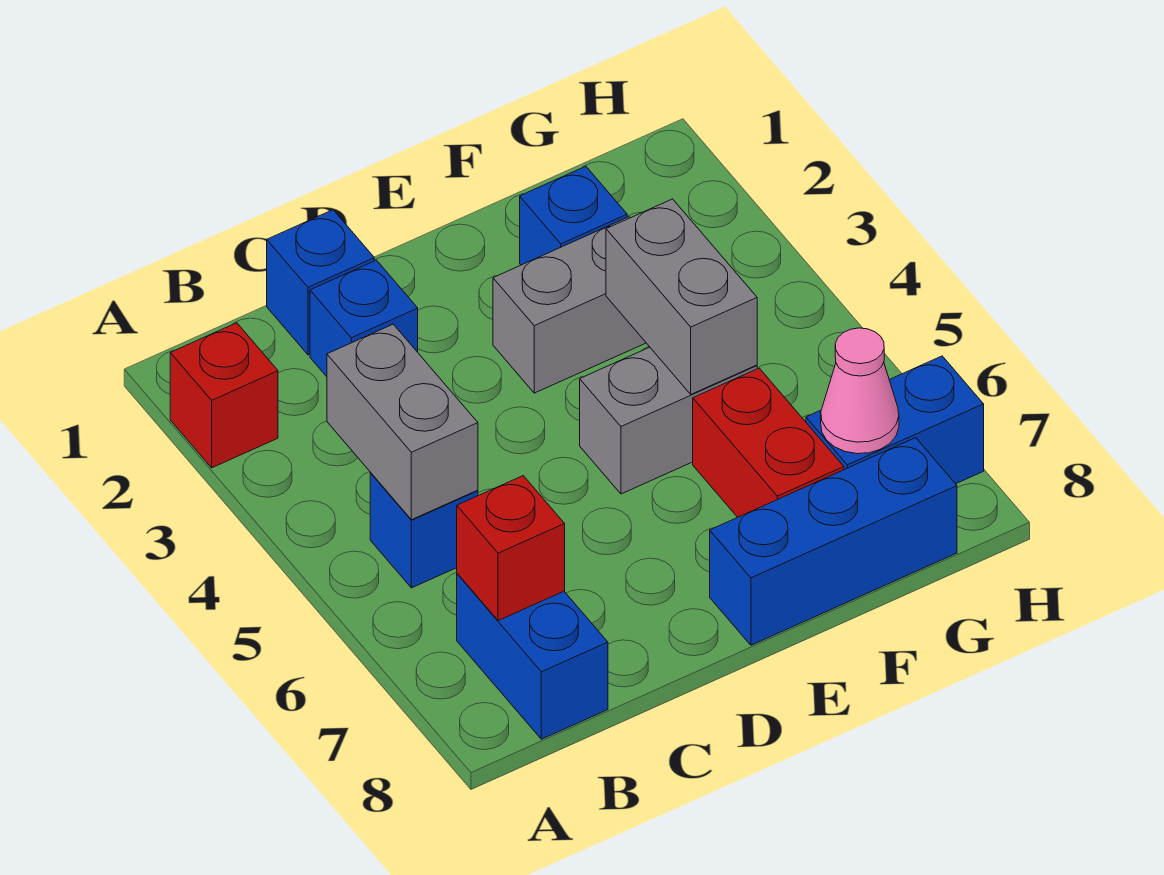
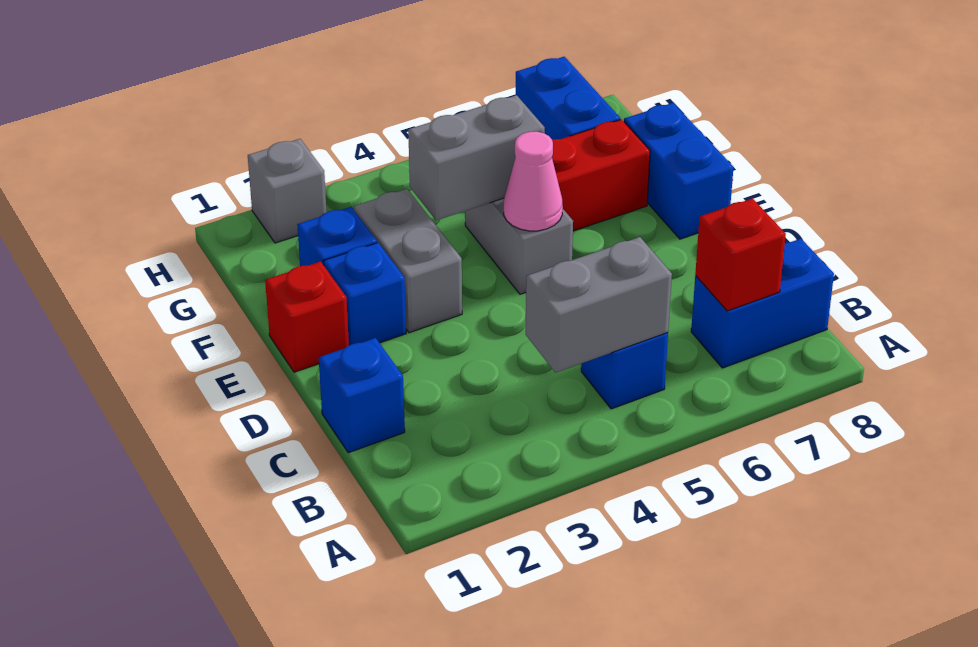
red brick A2 level 1 -> red brick E1 level 1
blue brick C2 level 1 -> blue brick E2 level 1
blue brick E8:G8 level 1 -> blue brick E8:F8 level 1
pink cone G7 level 2 -> pink cone E5 level 2
none -> grey brick H2 level 1

